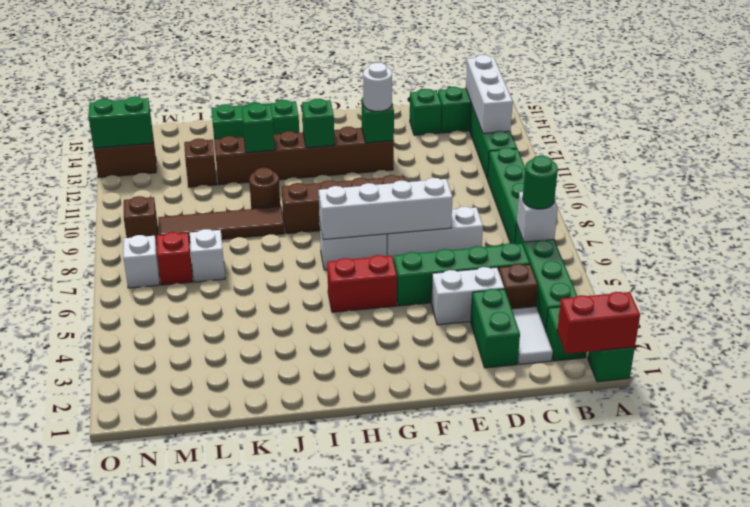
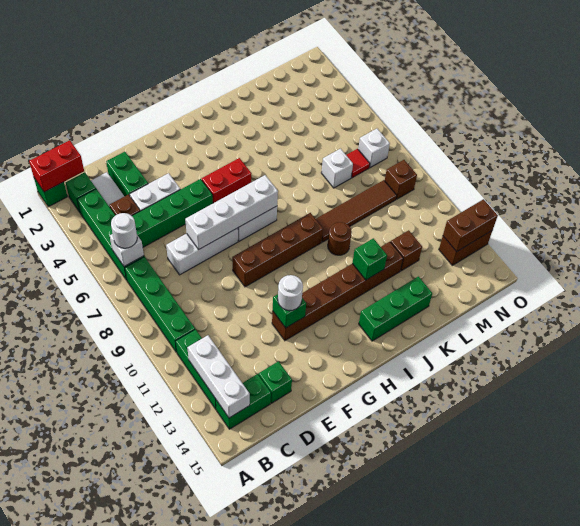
green round brick B6 level 3 -> white round brick B6 level 3
green brick H12 level 2 -> none
red brick M7 level 1 -> red tile M7 level 1
green brick N13:O13 level 2 -> brown brick N13:O13 level 2

